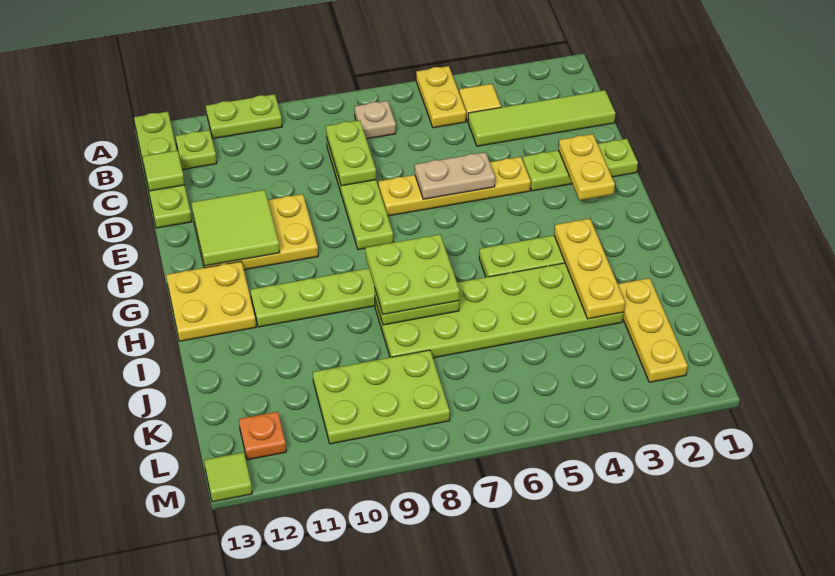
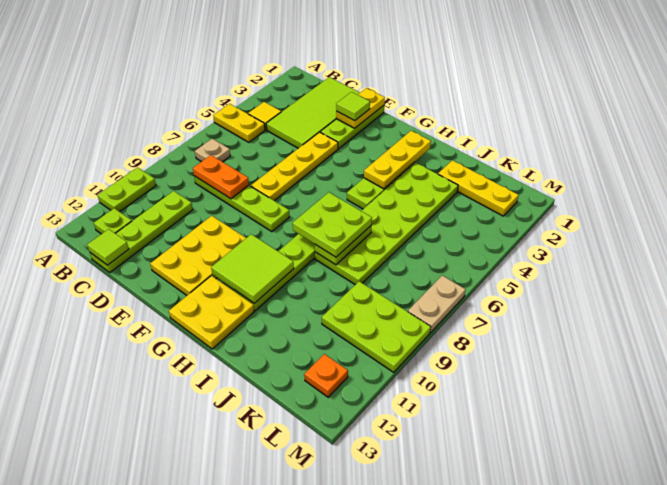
lime plate A13:D13 level 1 -> lime plate C10:C13 level 1
lime tile C1:C4 level 1 -> lime tile C1:D4 level 1
lime plate C8:D8 level 2 -> orange plate C8:D8 level 2
yellow plate E2:F2 level 2 -> yellow plate E1:E2 level 2
tan plate E5:E6 level 2 -> tan plate M7:M8 level 1
lime tile E11:F12 level 2 -> lime tile G10:H11 level 2
yellow plate H3:J3 level 2 -> yellow plate H2:H4 level 2
lime plate K8:L10 level 1 -> lime plate K9:M10 level 1
lime tile M13 level 1 -> lime tile E2 level 3

